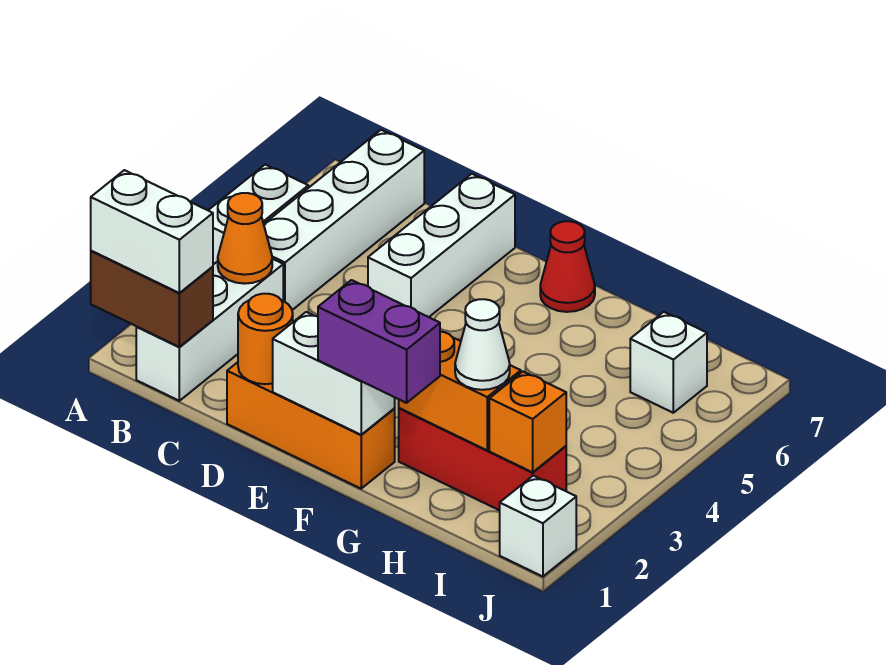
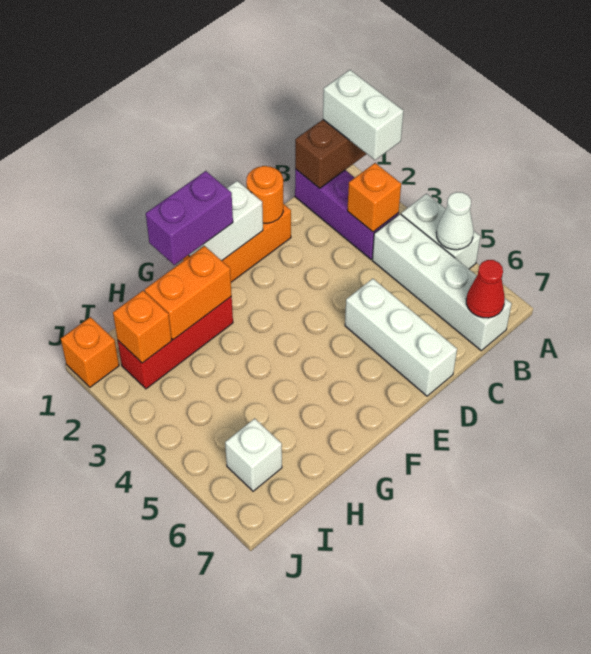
white brick A1:B1 level 3 -> white brick A1:A2 level 3
white brick B1:B3 level 1 -> purple brick B1:B3 level 1
orange cone B3 level 2 -> orange brick B3 level 2
red cone F7 level 1 -> red cone B7 level 2
white cone H2 level 3 -> white cone A5 level 2
white brick J1 level 1 -> orange brick J1 level 1

